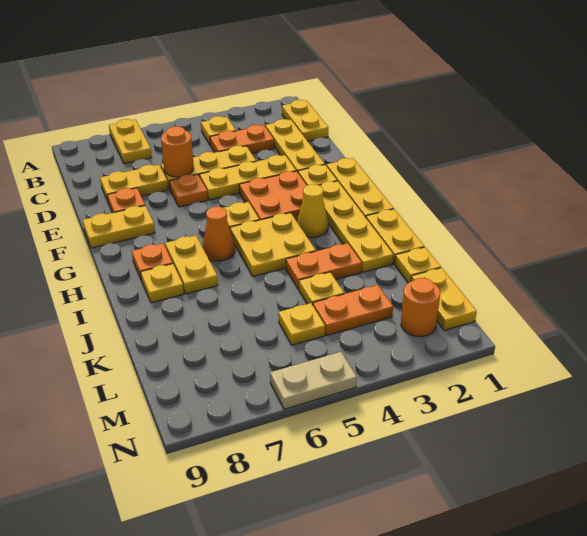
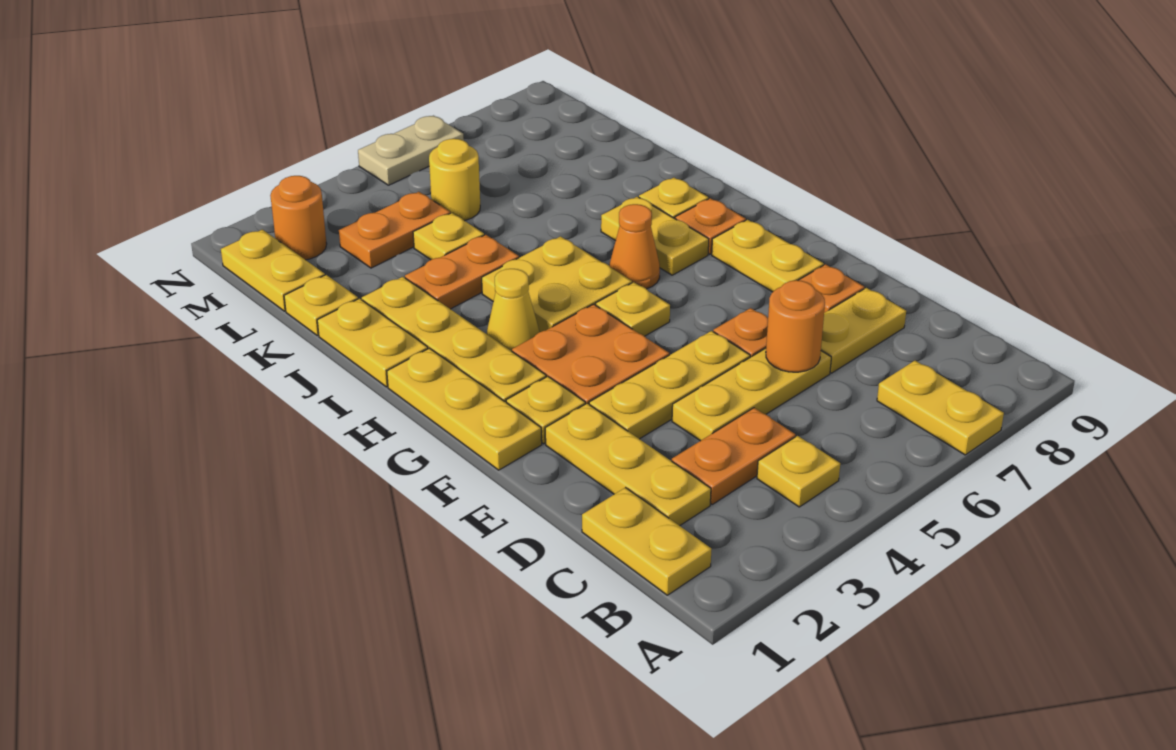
yellow plate F8:F9 level 1 -> yellow plate F8:G8 level 1
yellow plate L5 level 1 -> yellow round brick L5 level 1

